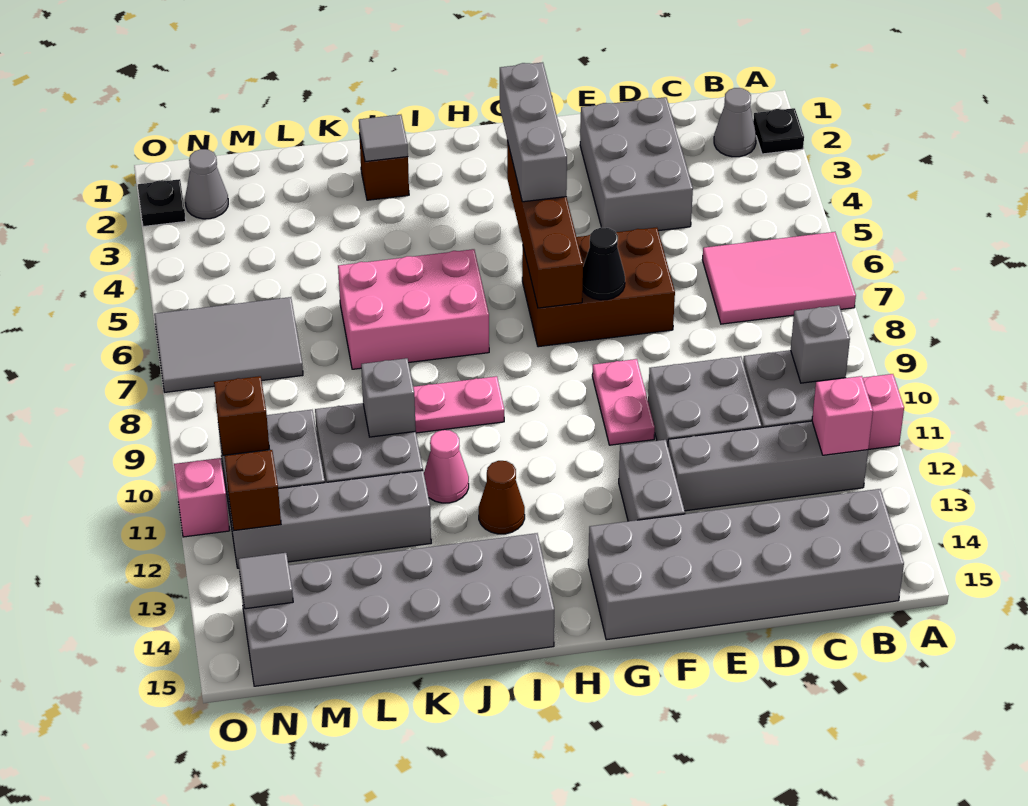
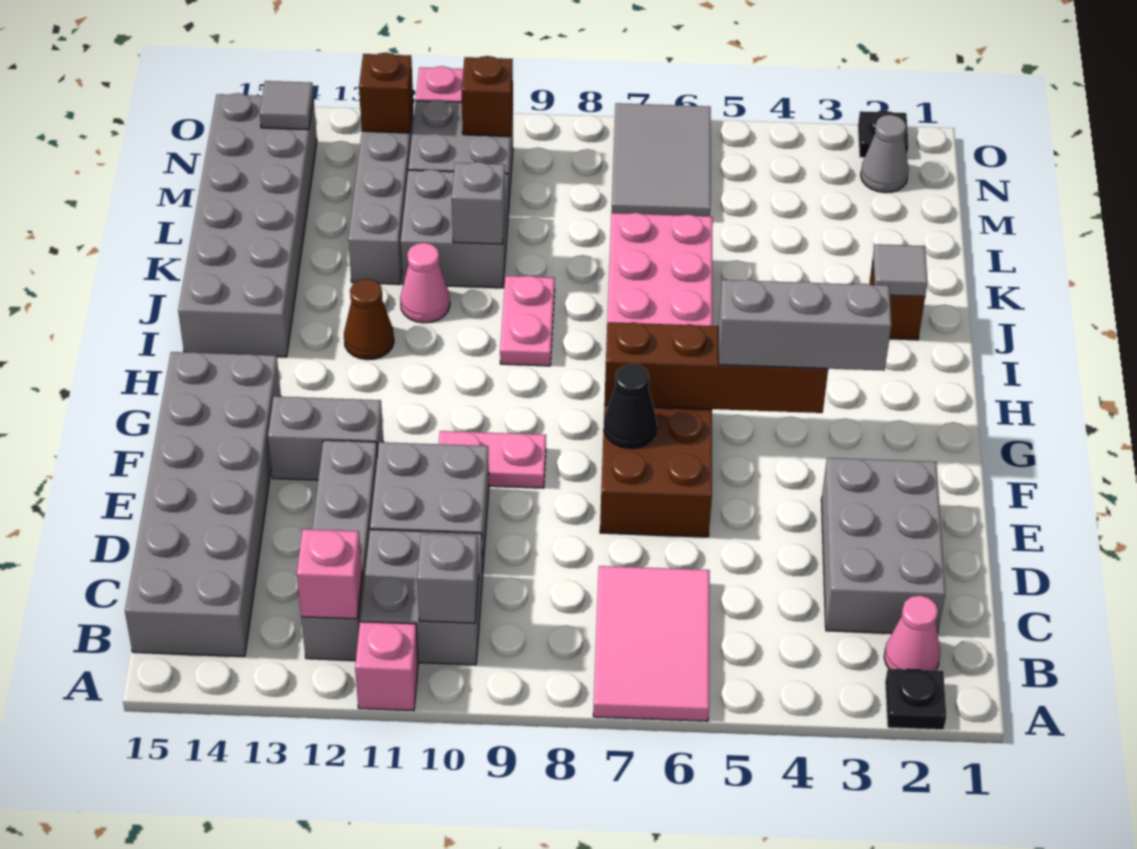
grey cone B2 level 1 -> pink cone B2 level 1
grey brick D2:E4 level 1 -> grey brick C2:E3 level 1

